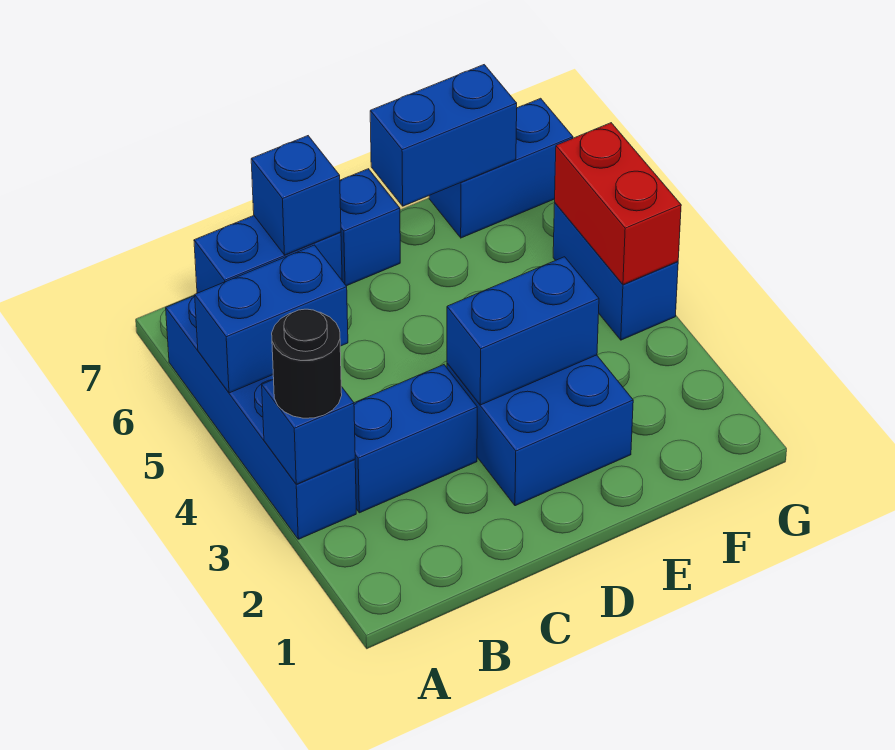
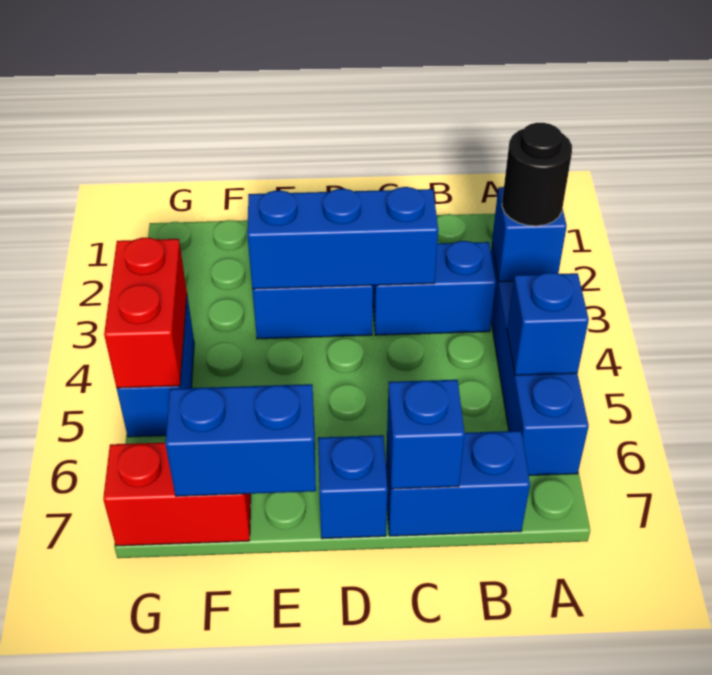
blue brick A5:B5 level 2 -> blue brick A5 level 2
blue brick D3:E3 level 2 -> blue brick C3:E3 level 2
blue brick F7:G7 level 1 -> red brick F7:G7 level 1

